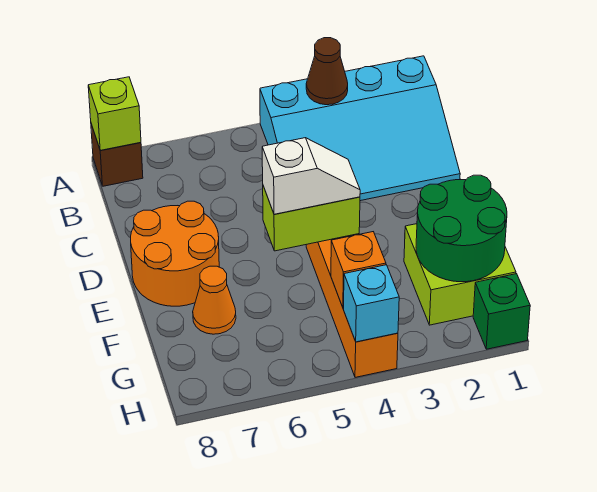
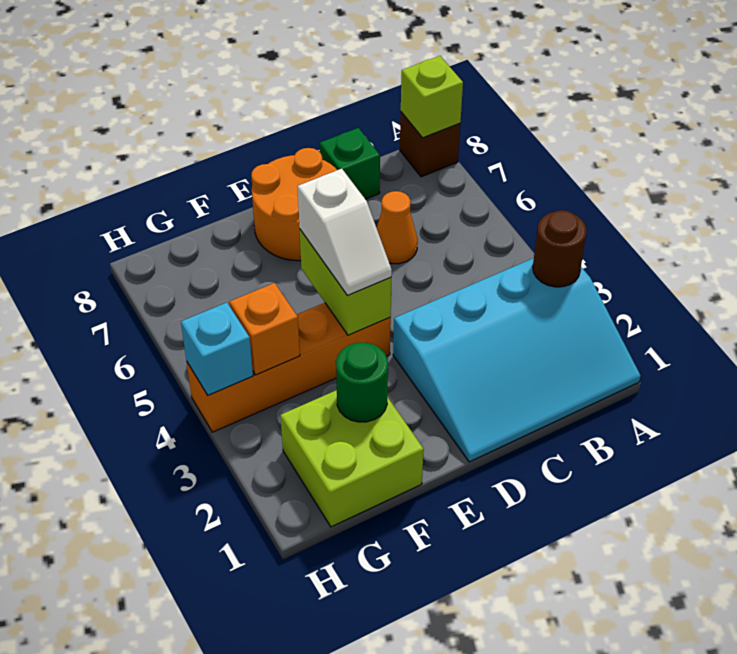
cyan slope A1:C4 level 1 top A -> cyan slope A1:D3 level 1 top 3
brown cone A3 level 2 -> brown round brick A3 level 2
green round brick F1:G2 level 2 -> green round brick F2 level 2
orange cone F7 level 1 -> orange cone C6 level 1
green brick H1 level 1 -> green brick C8 level 1

